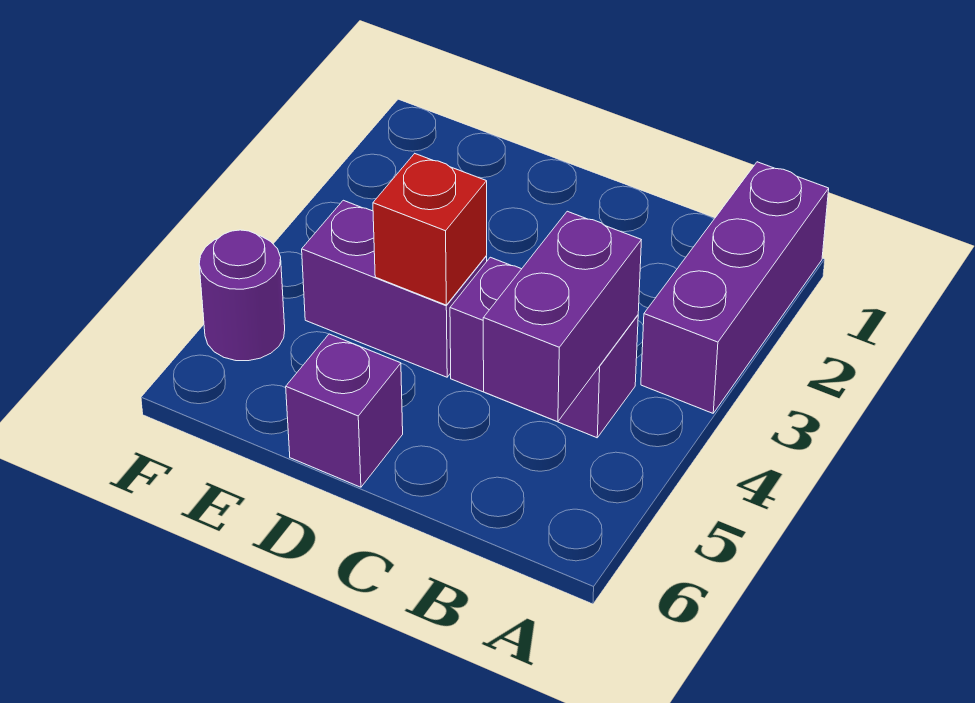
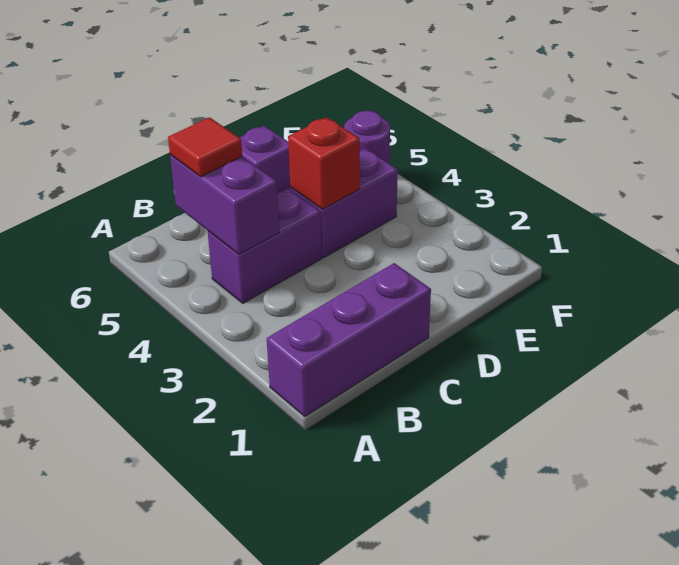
purple brick A1:A3 level 1 -> purple brick A1:C1 level 1
none -> red tile B5 level 3

